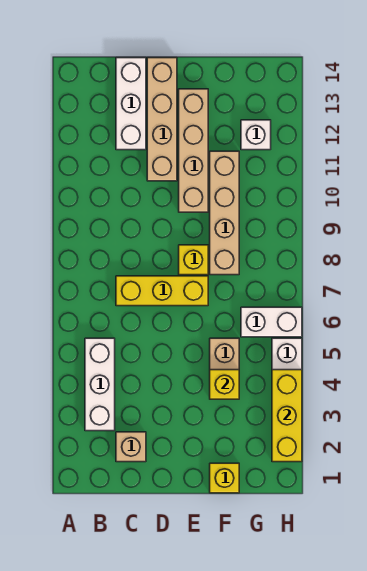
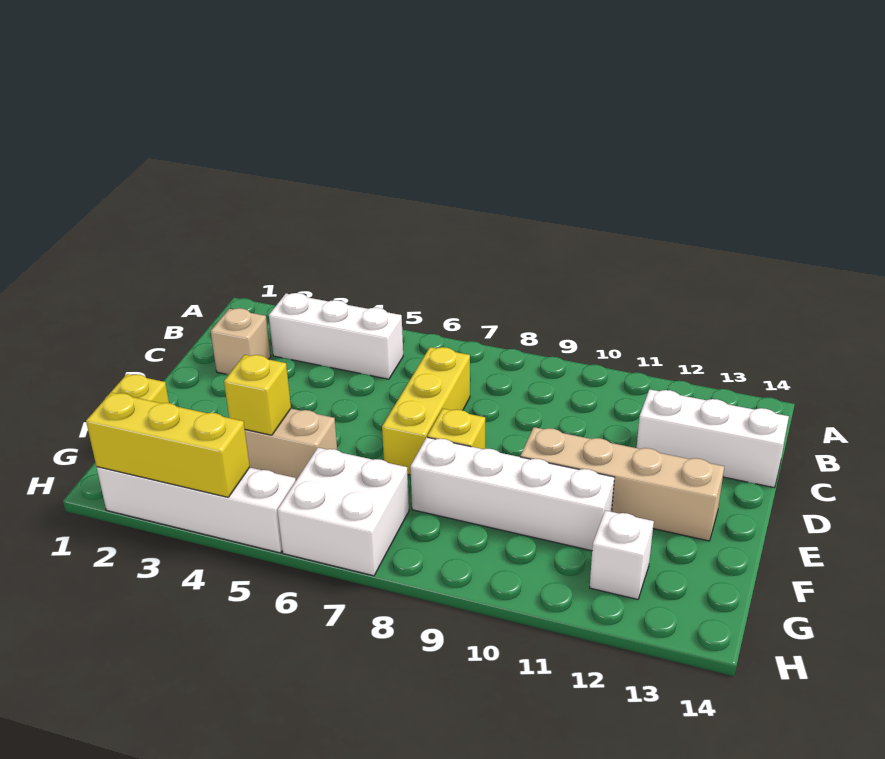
tan brick D11:D14 level 1 -> none
tan brick F8:F11 level 1 -> white brick F8:F11 level 1
white brick G6:H6 level 1 -> white brick G6:H7 level 1

